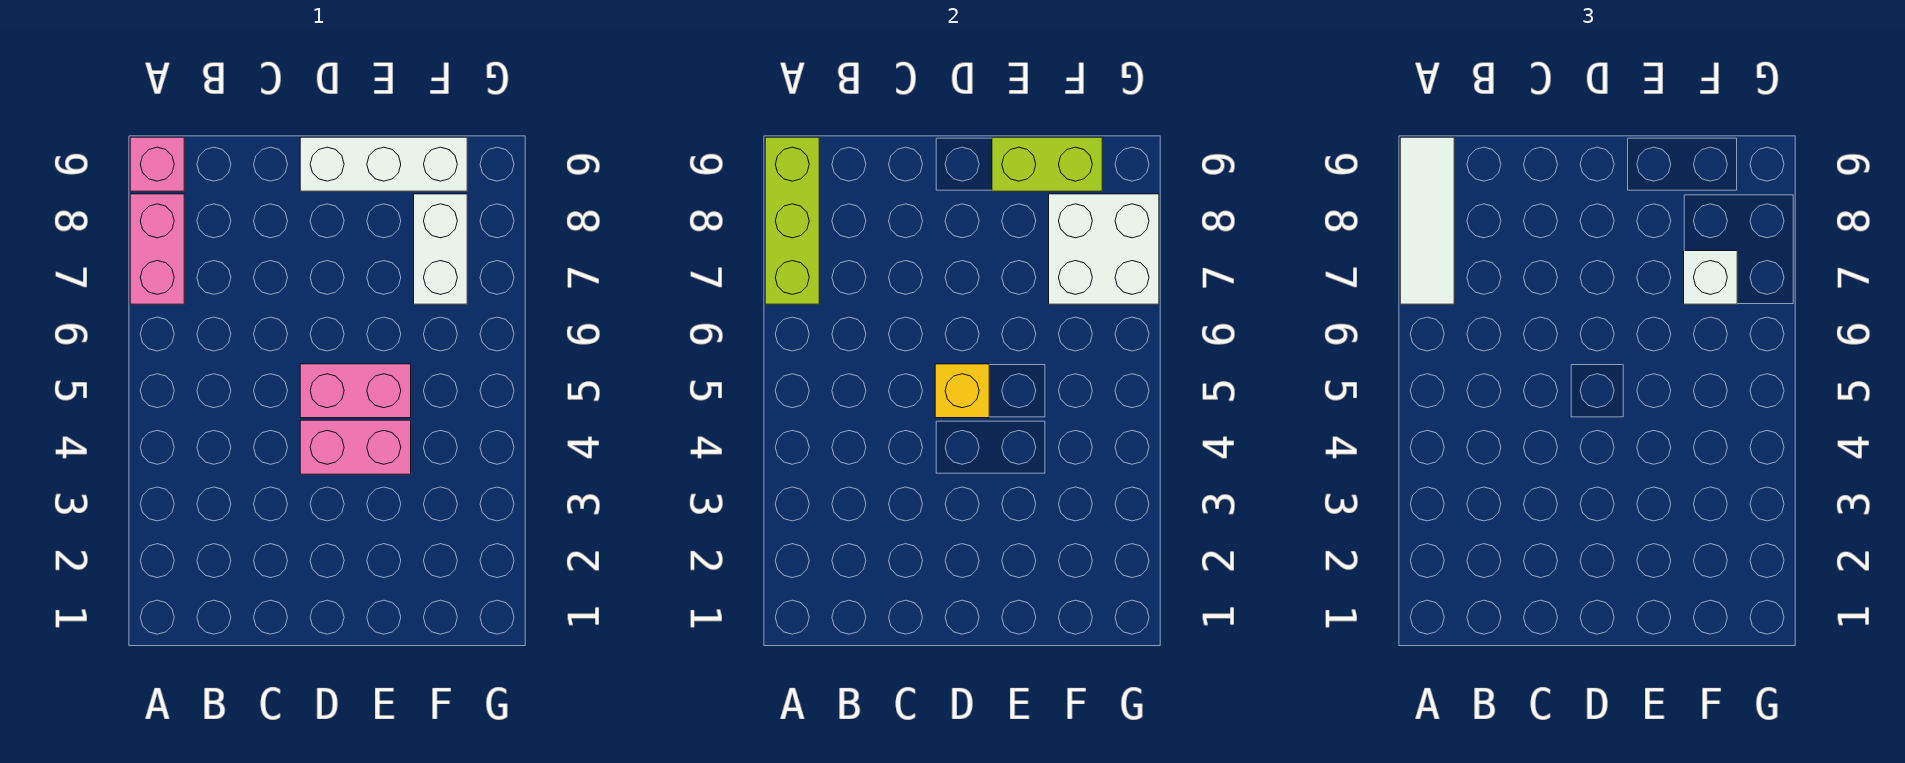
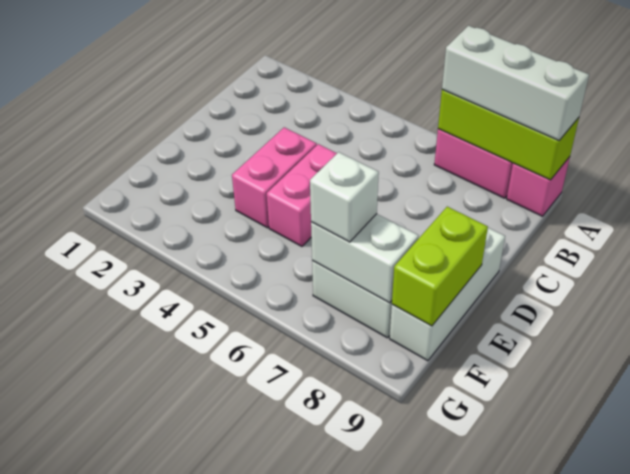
white tile A7:A9 level 3 -> white brick A7:A9 level 3
yellow brick D5 level 2 -> none
white brick F7:G8 level 2 -> white brick F7:F8 level 2

